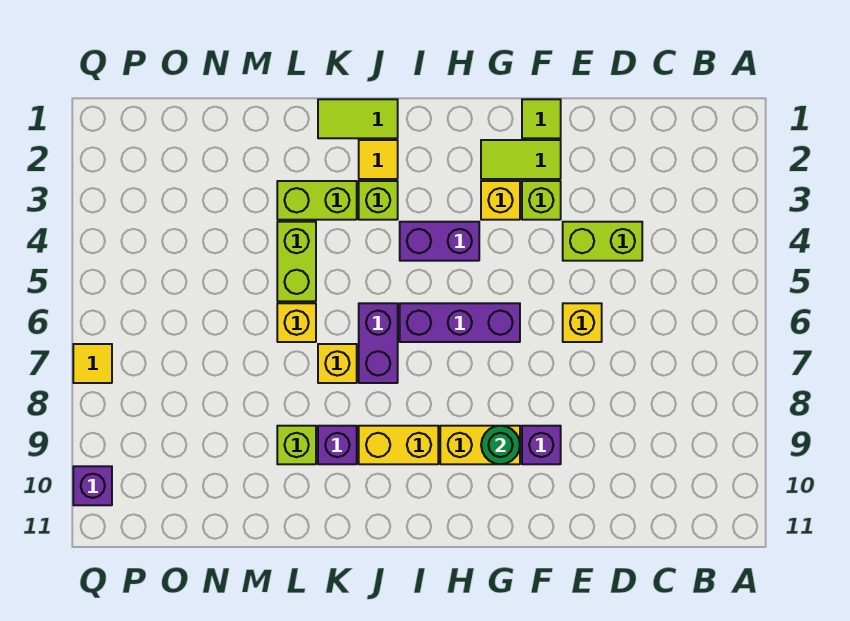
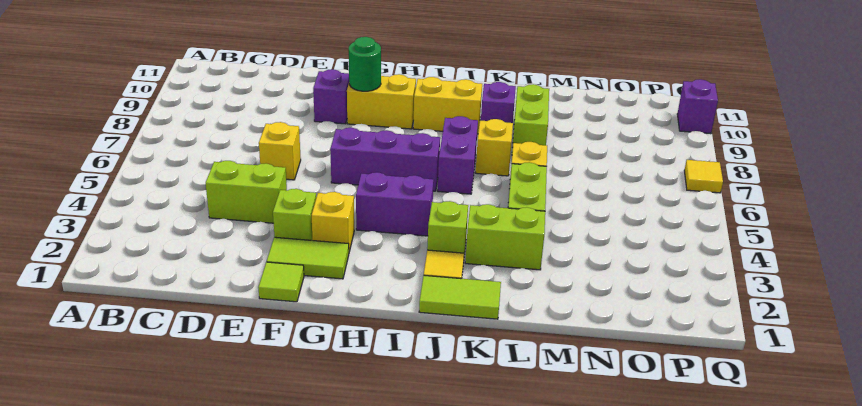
lime brick L9 level 1 -> lime brick L8:L9 level 1

